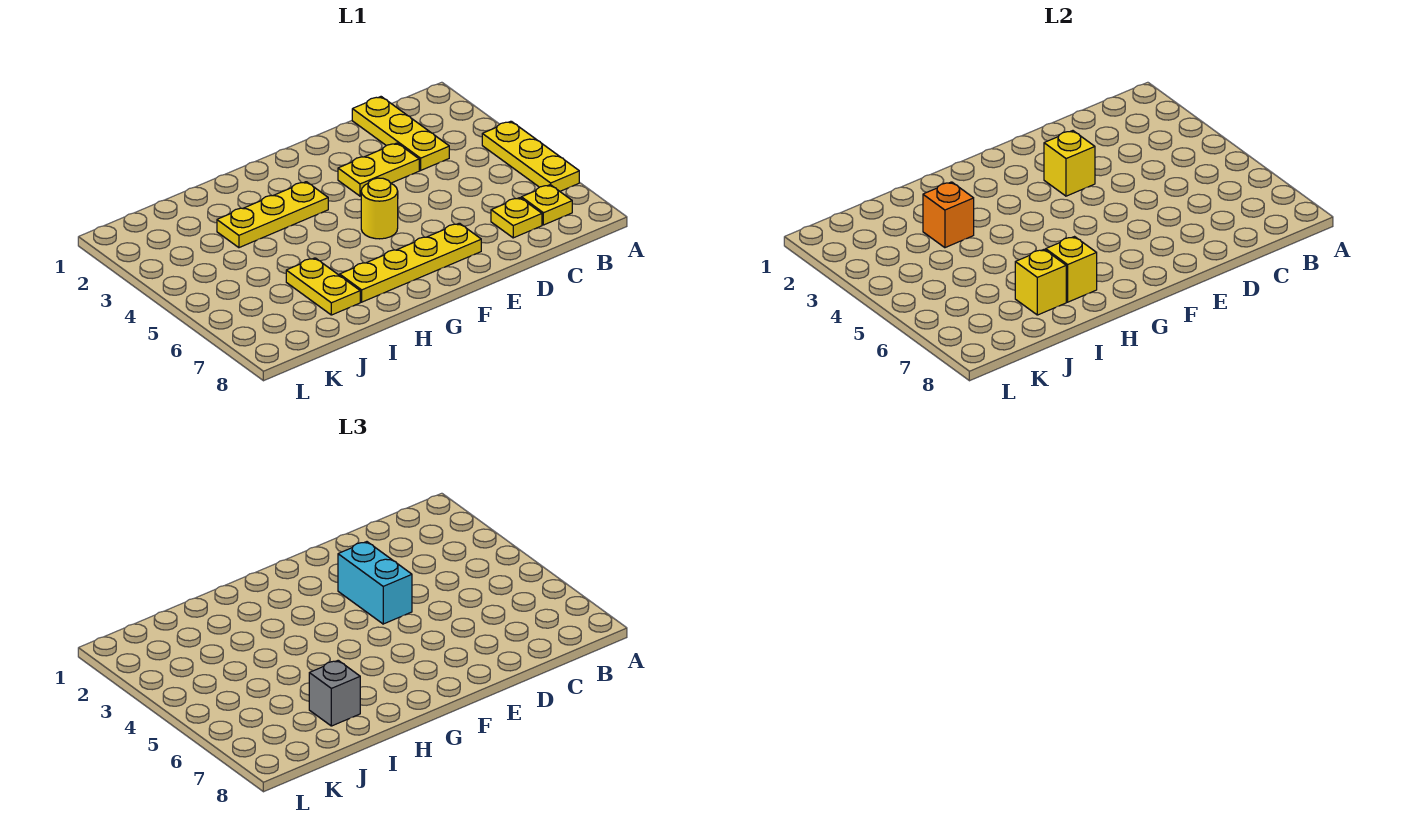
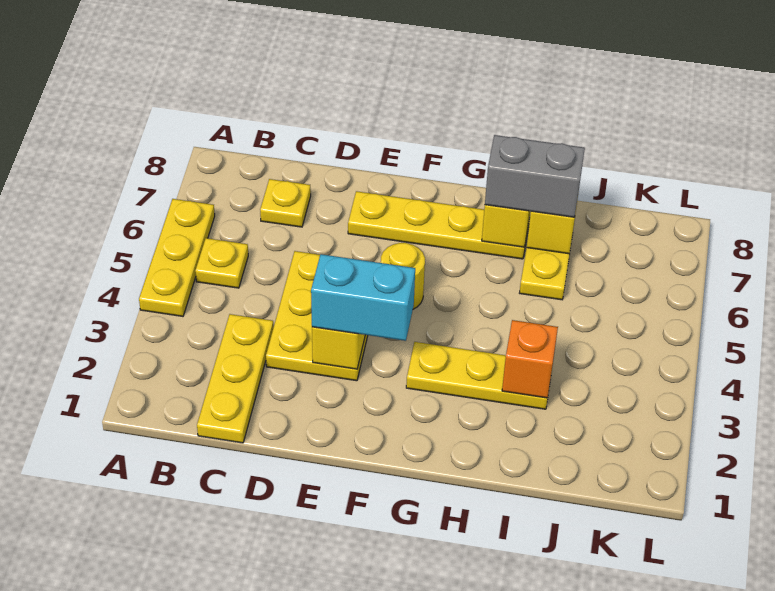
yellow plate B7 level 1 -> yellow plate B5 level 1
yellow plate D3:E3 level 1 -> yellow plate D3:E5 level 1
cyan brick E3:E4 level 3 -> cyan brick E3:F3 level 3
grey brick I7 level 3 -> grey brick H7:I7 level 3

